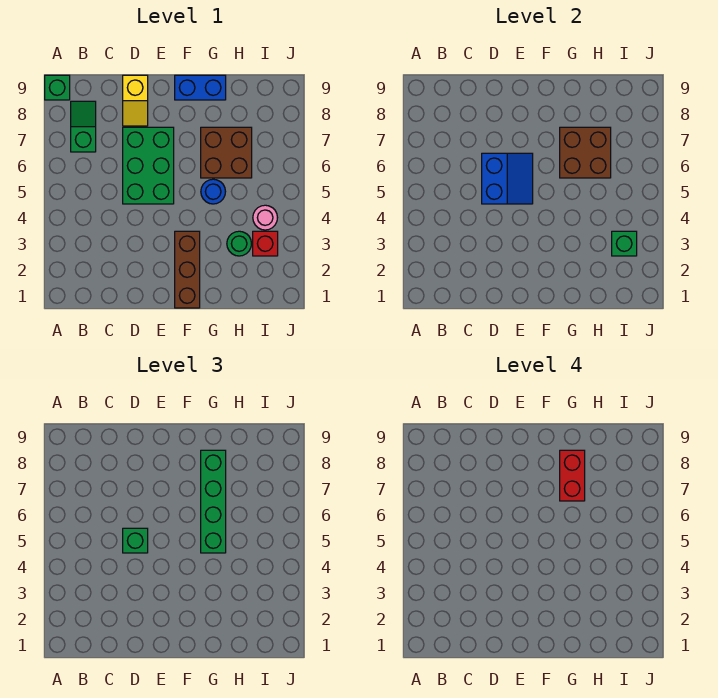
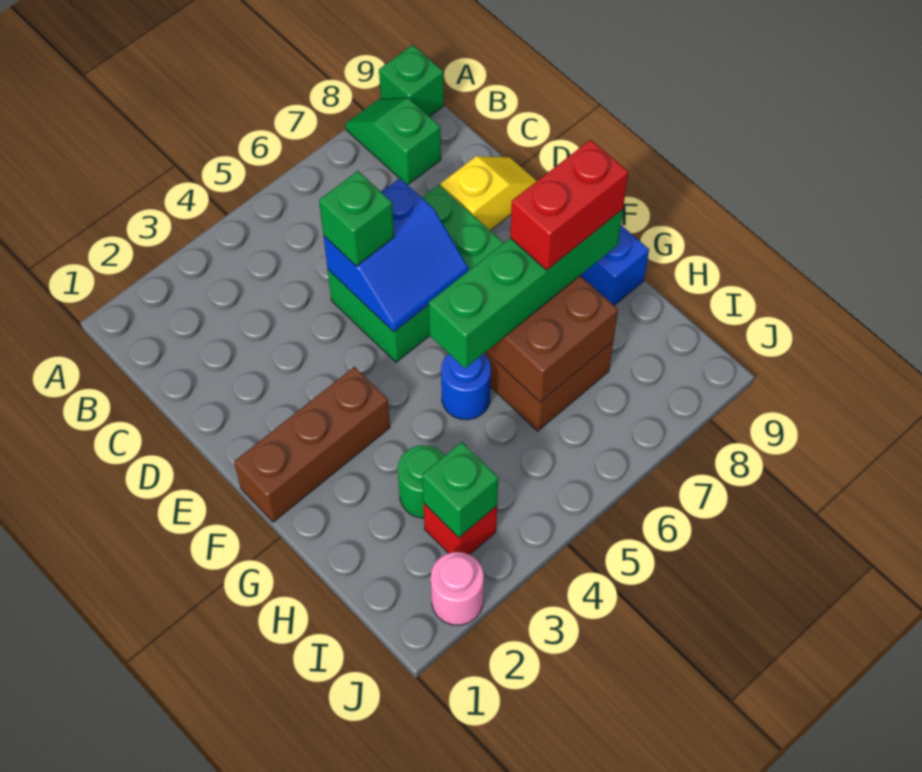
green slope B7:B8 level 1 top 7 -> green slope A8:B8 level 1 top B
yellow slope D8:D9 level 1 top 9 -> yellow slope D8:D9 level 1 top 8
pink round brick I4 level 1 -> pink round brick J2 level 1

